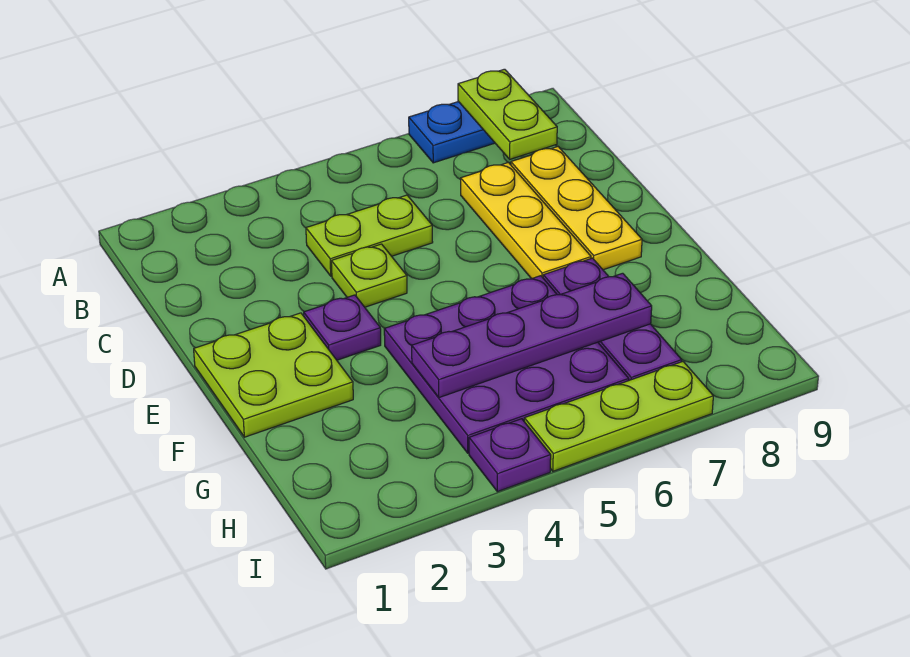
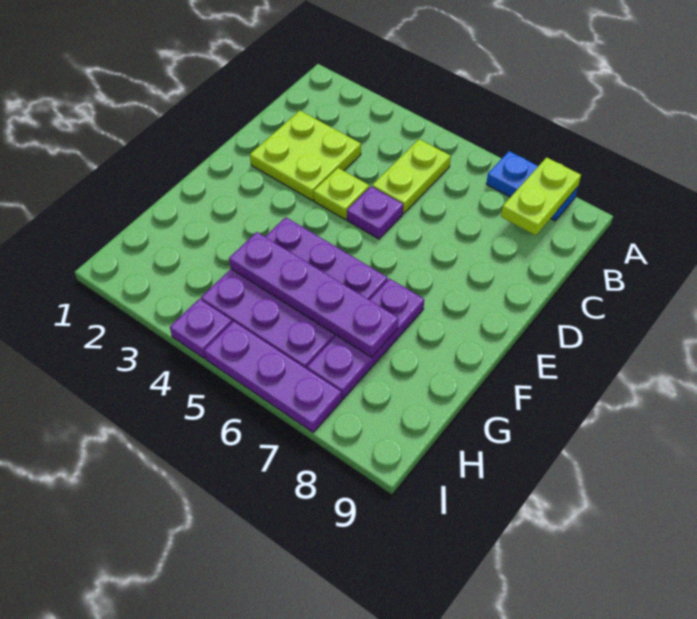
lime plate C4:C5 level 1 -> lime plate B5:C5 level 1
yellow plate C7:E7 level 1 -> none
yellow plate C8:E8 level 1 -> none
lime plate E1:F2 level 1 -> lime plate C2:D3 level 1
purple plate E3 level 1 -> purple plate D5 level 1
lime plate I5:I7 level 1 -> purple plate I5:I7 level 1

